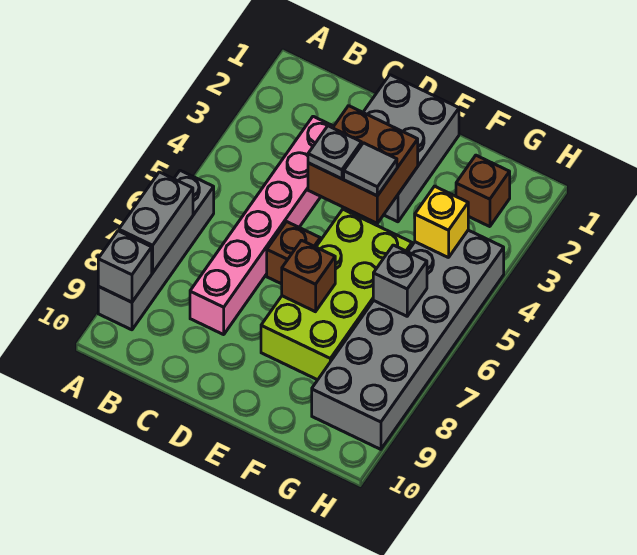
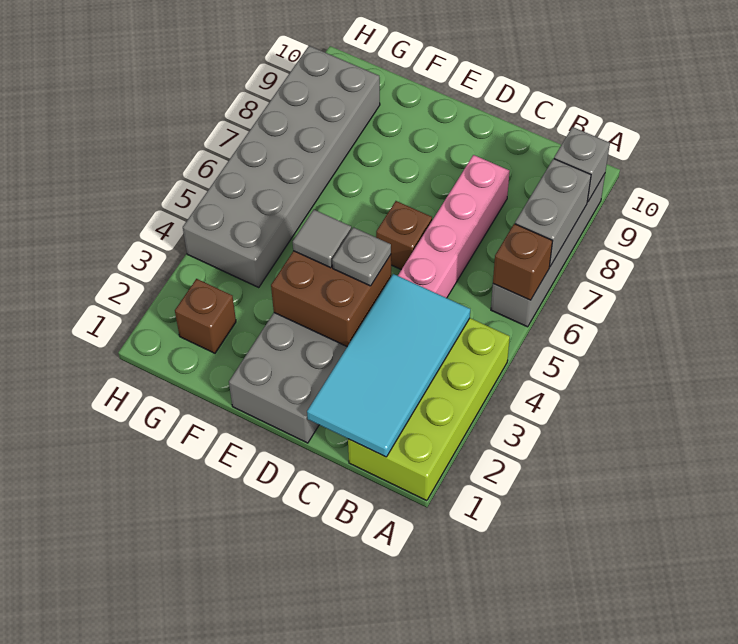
none -> cyan tile B1:C4 level 2
lime brick E5:F8 level 1 -> lime brick A1:B4 level 1
brown brick E7 level 2 -> brown brick A6 level 2
yellow brick G4 level 2 -> none
grey brick G6 level 2 -> none

